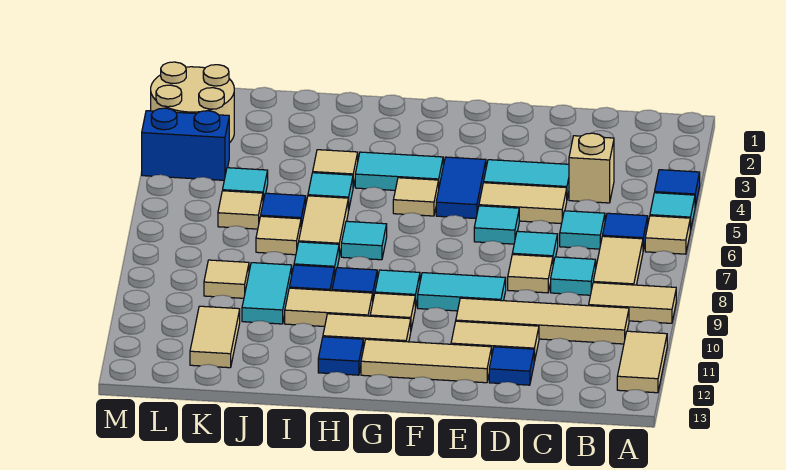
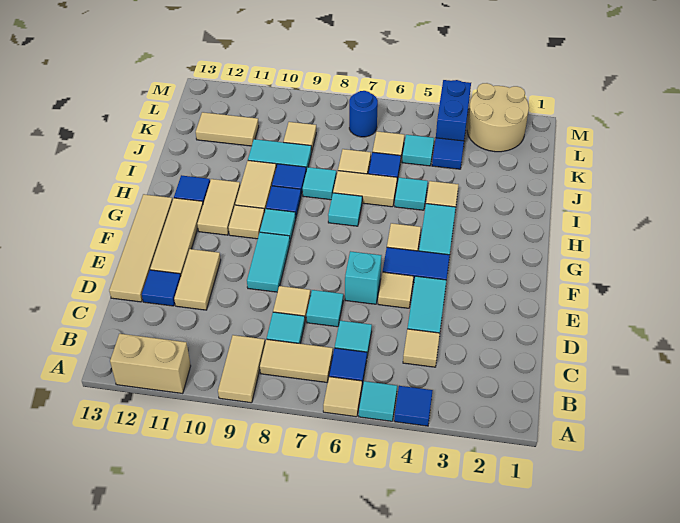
tan tile A11:A12 level 1 -> tan brick A11:A12 level 1
tan tile B10:E10 level 1 -> tan tile D13:G13 level 1
tan brick C4 level 1 -> tan tile C4 level 1
tan tile D5:E5 level 1 -> tan tile E5 level 1
cyan tile E6 level 1 -> cyan brick E6 level 1
none -> blue tile K4 level 1
none -> blue round brick L7 level 1

